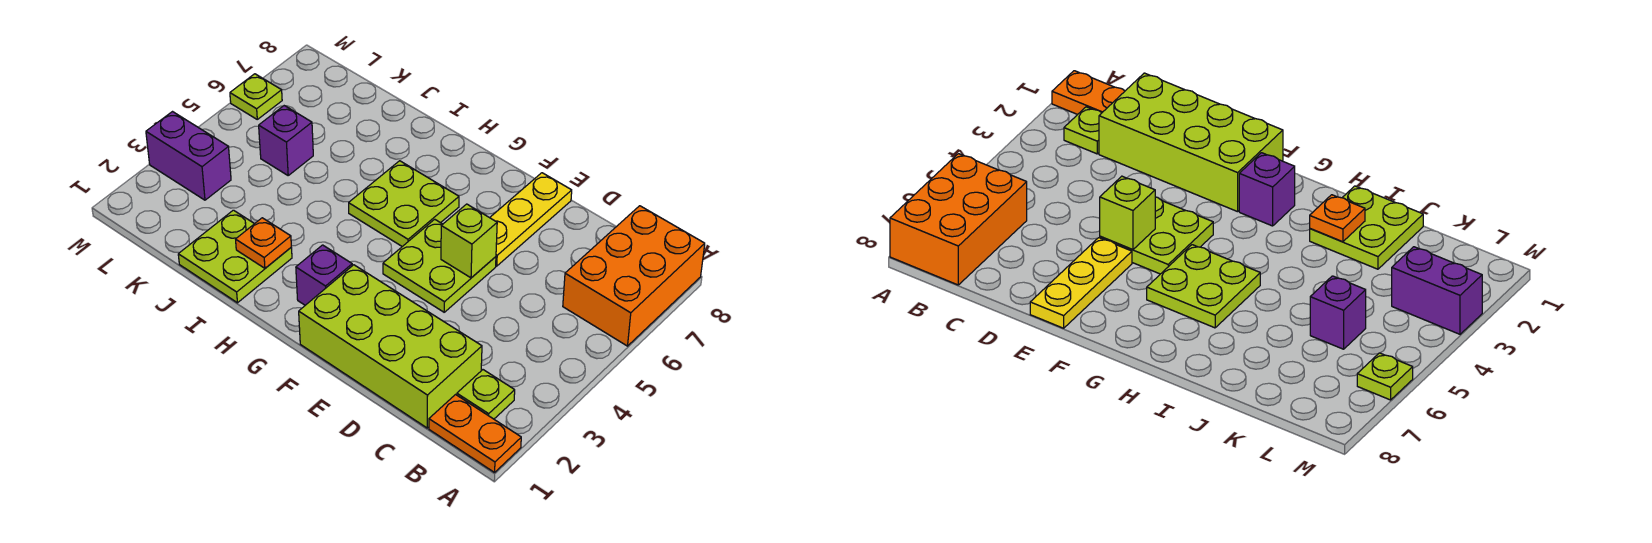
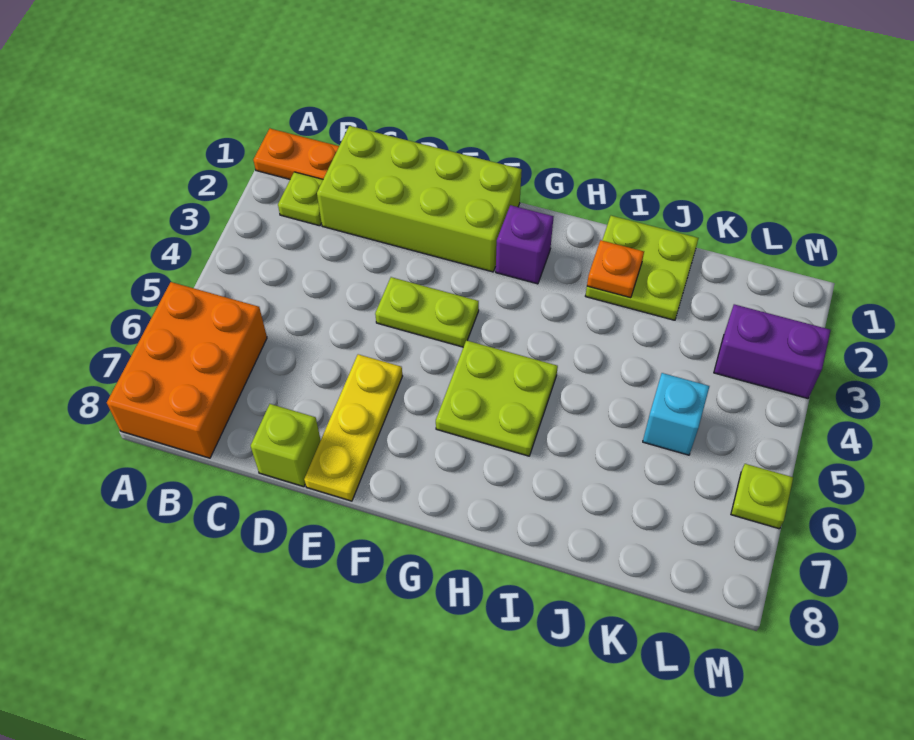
lime plate E4:F5 level 1 -> lime plate E4:F4 level 1
lime brick E5 level 2 -> lime brick D8 level 1
purple brick K5 level 1 -> cyan brick K5 level 1

